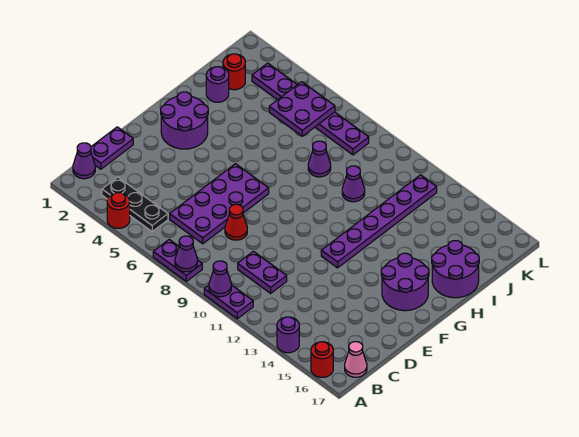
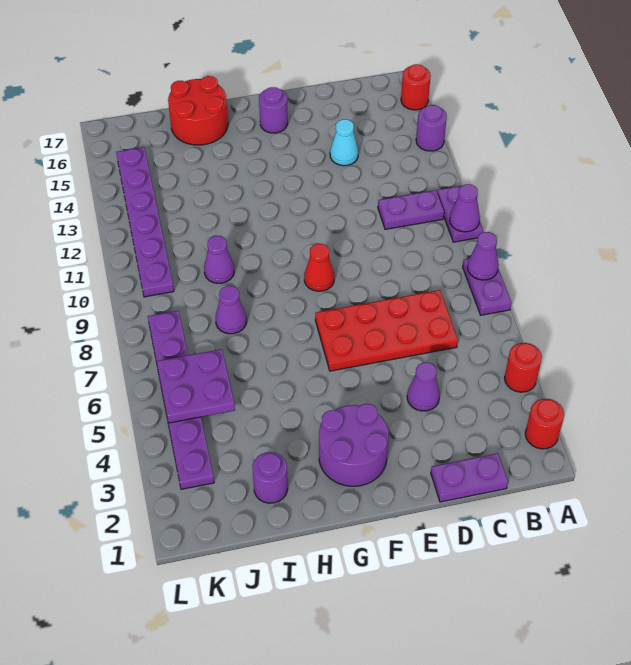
purple cone B1 level 1 -> purple cone D4 level 1
black plate B3:B5 level 1 -> none
pink cone B17 level 1 -> none
purple plate C6:F7 level 1 -> red plate C6:F7 level 1
purple plate C10:C11 level 1 -> purple plate B11:C11 level 1
red cone D8 level 1 -> red cone F9 level 1
none -> cyan cone D14 level 1
purple plate F12:K12 level 1 -> purple plate K10:K15 level 1
purple round brick F15:G16 level 1 -> purple round brick F16 level 1
purple round brick H16:I17 level 1 -> red round brick H16:I17 level 1
red round brick J2 level 1 -> red round brick A2 level 1

